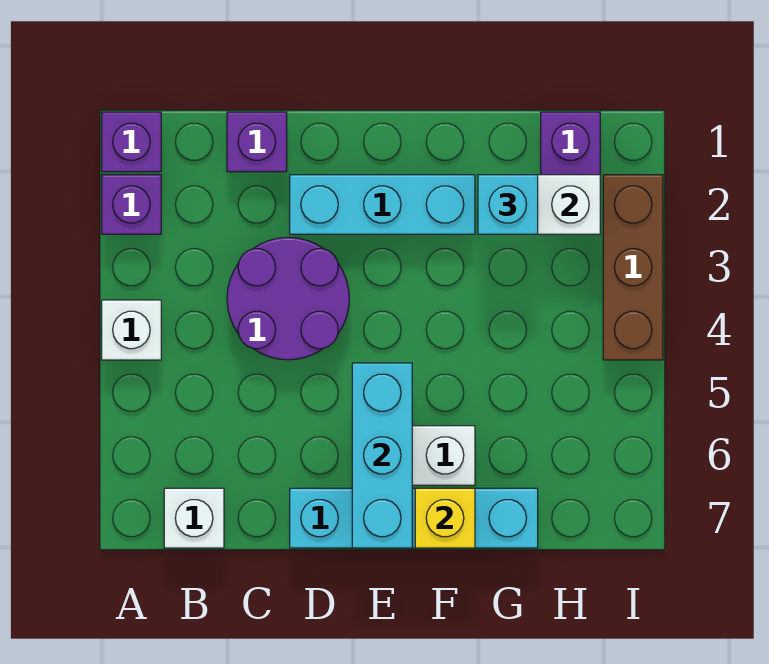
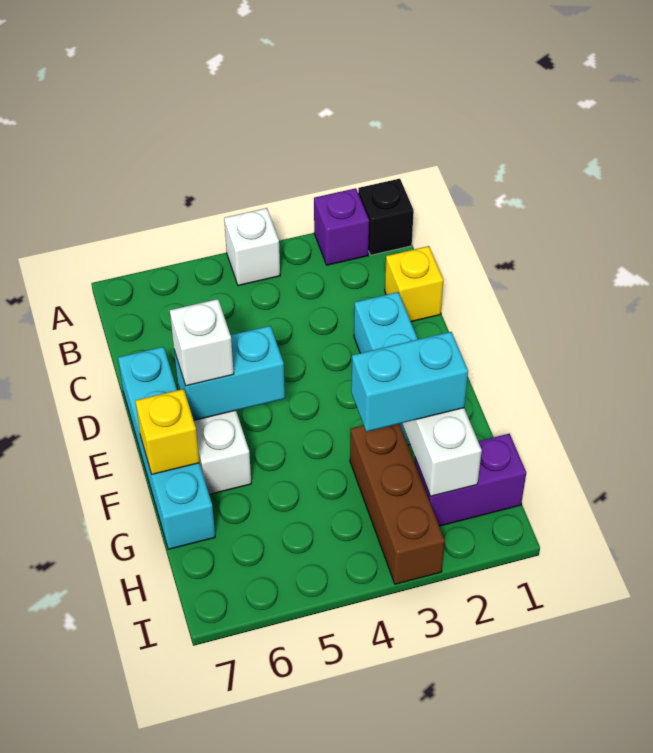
purple brick A1 level 1 -> black brick A1 level 1
white brick B7 level 1 -> white brick E6 level 3
purple brick C1 level 1 -> yellow brick C1 level 1
purple round brick C3:D4 level 1 -> none
cyan brick E5:E7 level 2 -> cyan brick E5:E6 level 2
cyan brick G2 level 3 -> cyan brick G2:G3 level 3
brown brick I2:I4 level 1 -> brown brick G3:I3 level 1

